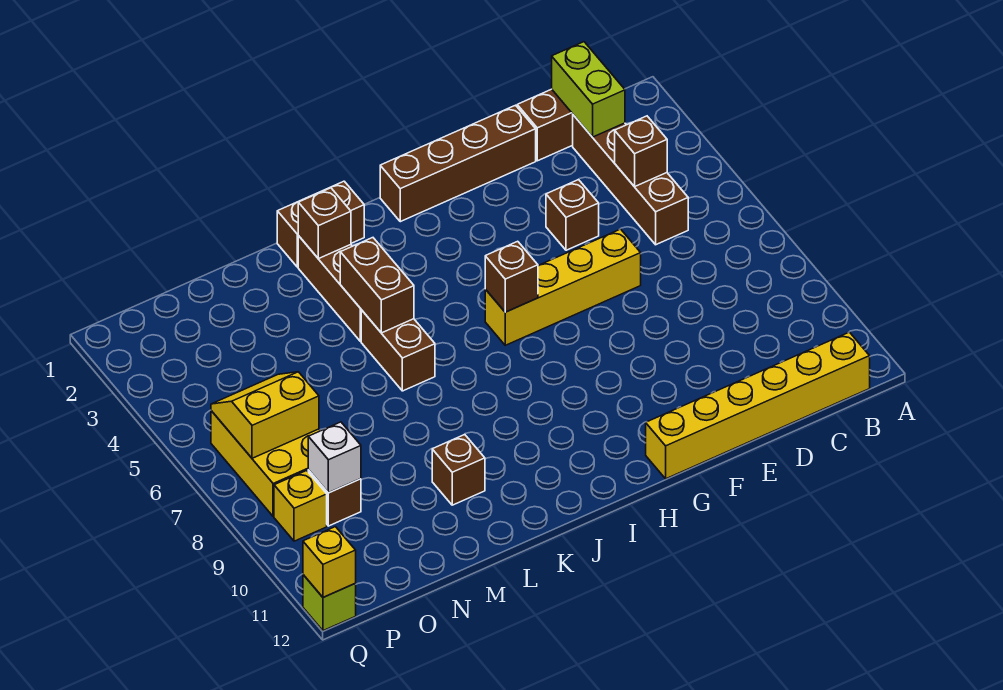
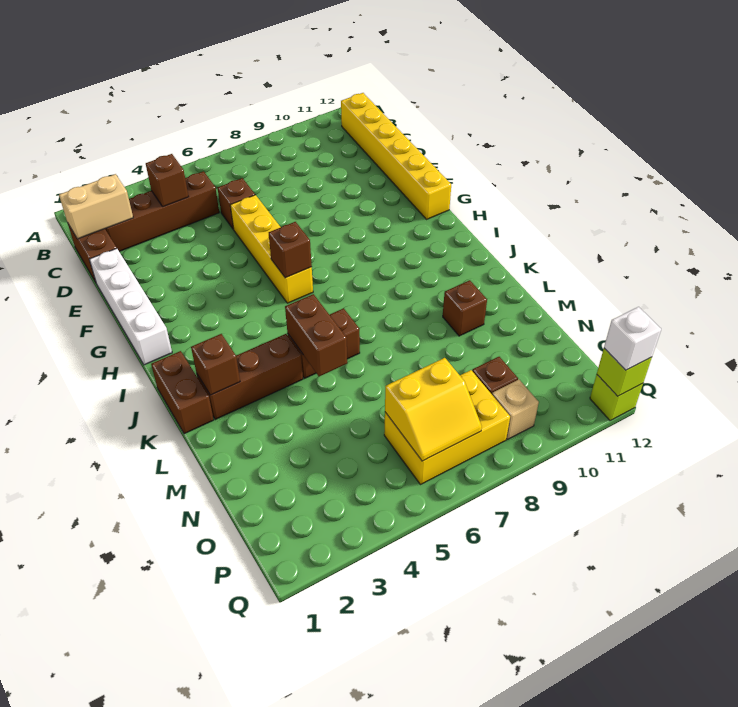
lime brick C1:C2 level 2 -> tan brick C1:C2 level 2
brown brick E1:H1 level 1 -> white brick E1:H1 level 1
brown brick E4 level 1 -> brown brick D6 level 1
brown brick K4:K5 level 2 -> brown brick K5:L5 level 2
yellow slope O6:P7 level 2 top 7 -> yellow slope O6:P7 level 2 top O
white brick O9 level 2 -> white brick Q12 level 3
yellow brick P9 level 1 -> tan brick P9 level 1
yellow brick Q12 level 2 -> lime brick Q12 level 2

